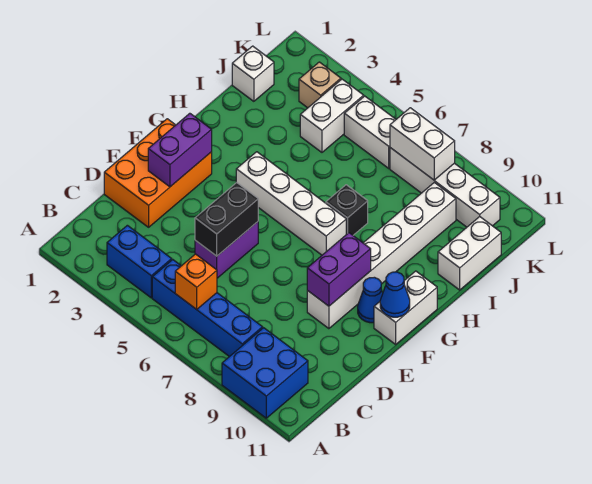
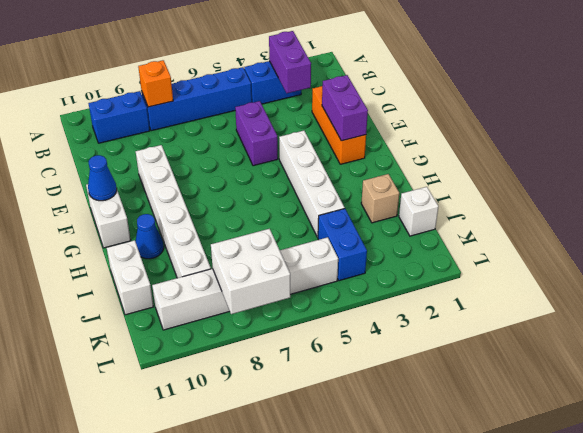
blue brick A9:B10 level 1 -> blue brick B9:B10 level 1
orange brick B6 level 2 -> orange brick B8 level 2
orange brick D1:F2 level 1 -> orange brick D2:F2 level 1
black brick D5:E5 level 2 -> none
purple brick E9:F9 level 2 -> purple brick B3:C3 level 2
blue cone F10 level 1 -> blue cone H10 level 1
white brick G4:G7 level 1 -> white brick F4:I4 level 1
black brick H7 level 1 -> none
white brick J4:K4 level 1 -> blue brick J4:K4 level 1
tan brick K3 level 1 -> tan brick I2 level 1
white brick K7:K8 level 2 -> white brick K7:L8 level 2

